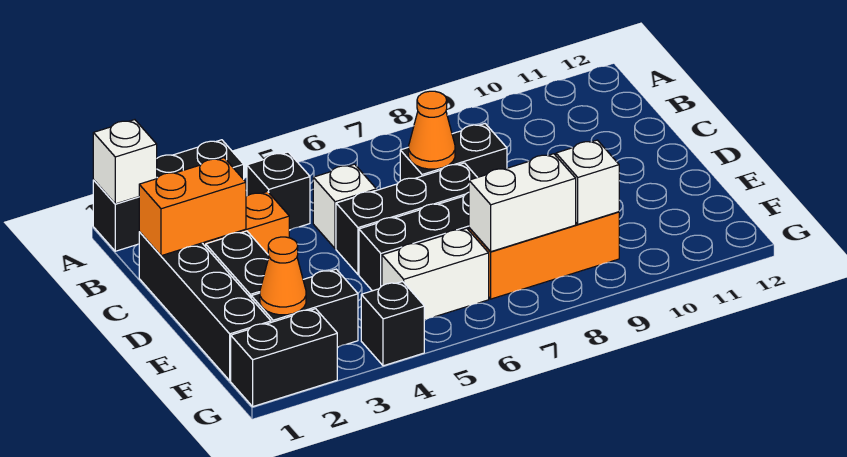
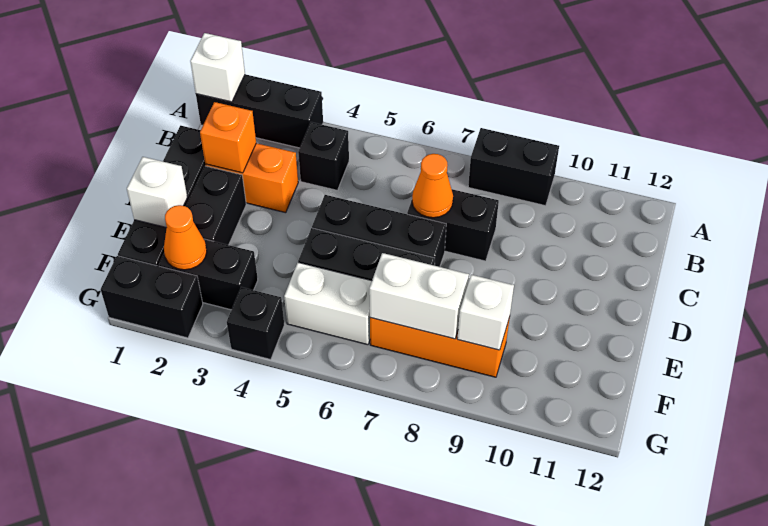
none -> black brick A8:A9 level 1
orange brick C1:C2 level 2 -> orange brick C2 level 2
white brick C5 level 1 -> white brick E1 level 2

